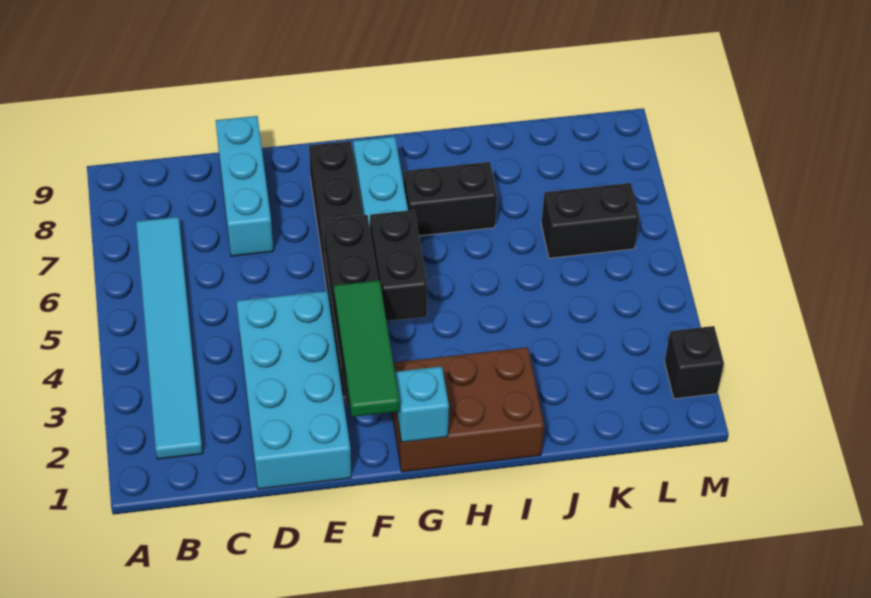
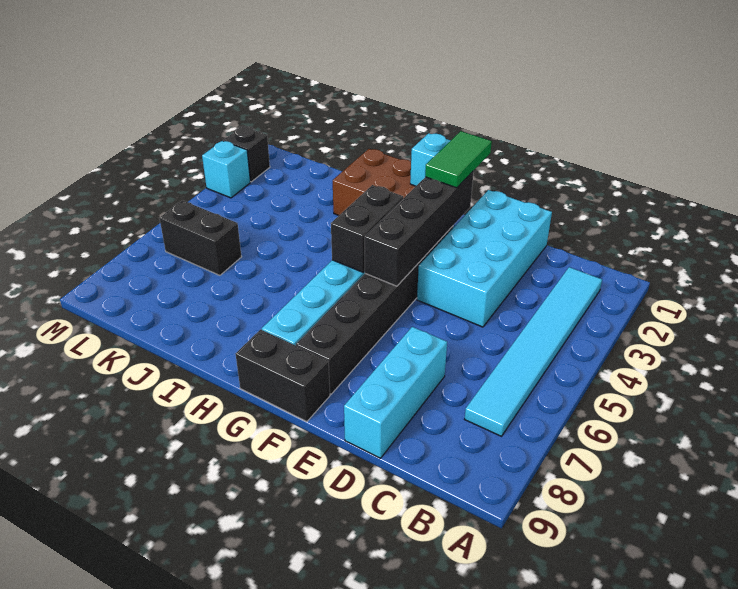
green tile F1:F3 level 3 -> green tile F1:F2 level 3
black brick H7:I7 level 1 -> black brick F9:G9 level 1
none -> cyan brick M3 level 1

